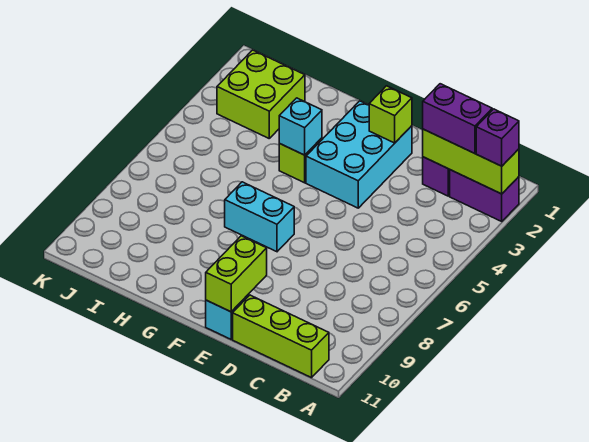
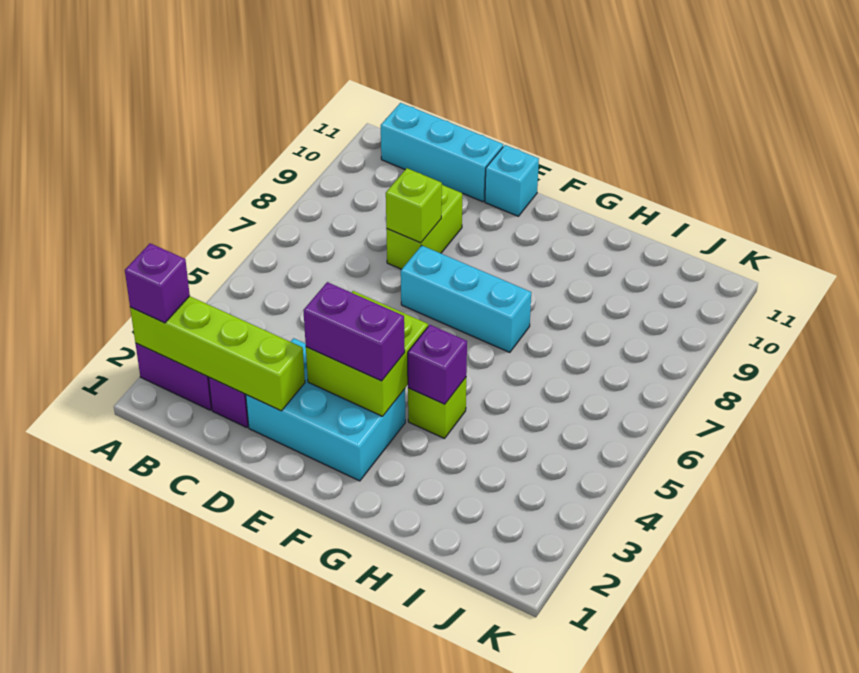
lime brick A2:C2 level 2 -> lime brick A2:D2 level 2
purple brick B2:C2 level 3 -> purple brick E3:F3 level 3
lime brick B11:D11 level 1 -> cyan brick B11:D11 level 1
cyan brick E2:F4 level 1 -> cyan brick D2:F3 level 1
lime brick E2 level 2 -> lime brick D8 level 2
lime brick E10:E11 level 2 -> lime brick D8:D9 level 1
cyan brick F7:G7 level 1 -> cyan brick E7:G7 level 1
cyan brick G4 level 2 -> purple brick G4 level 2
lime brick I2:J3 level 1 -> lime brick E3:F4 level 2

